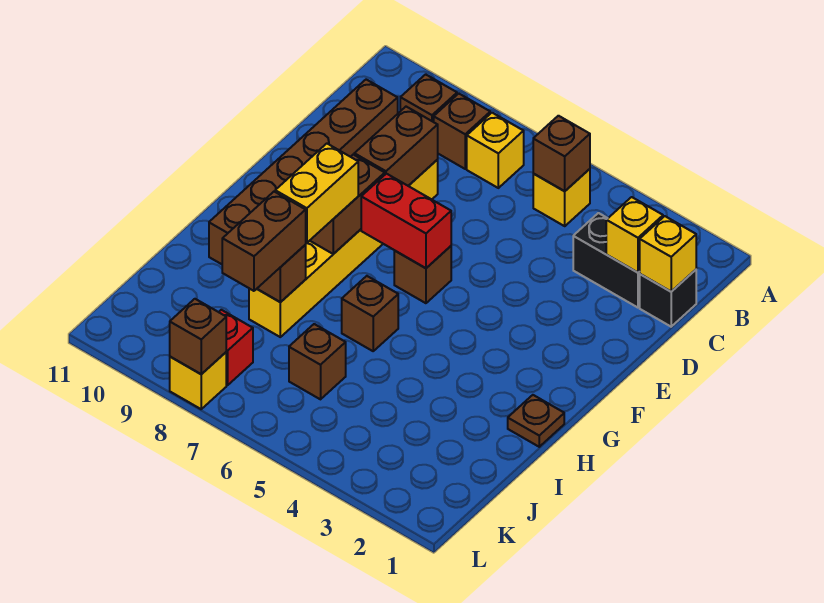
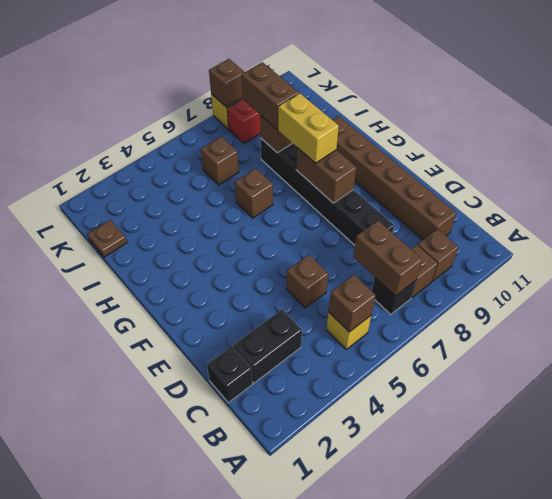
yellow brick B7 level 1 -> black brick B7 level 1
yellow brick C1 level 2 -> none
yellow brick C2 level 2 -> none
yellow brick D8:I8 level 1 -> black brick D8:I8 level 1
brown brick D8:E8 level 2 -> brown brick B7:C7 level 2
brown brick F6 level 1 -> brown brick D5 level 1
red brick F6:F7 level 2 -> none
brown plate H1 level 1 -> brown plate J1 level 1

